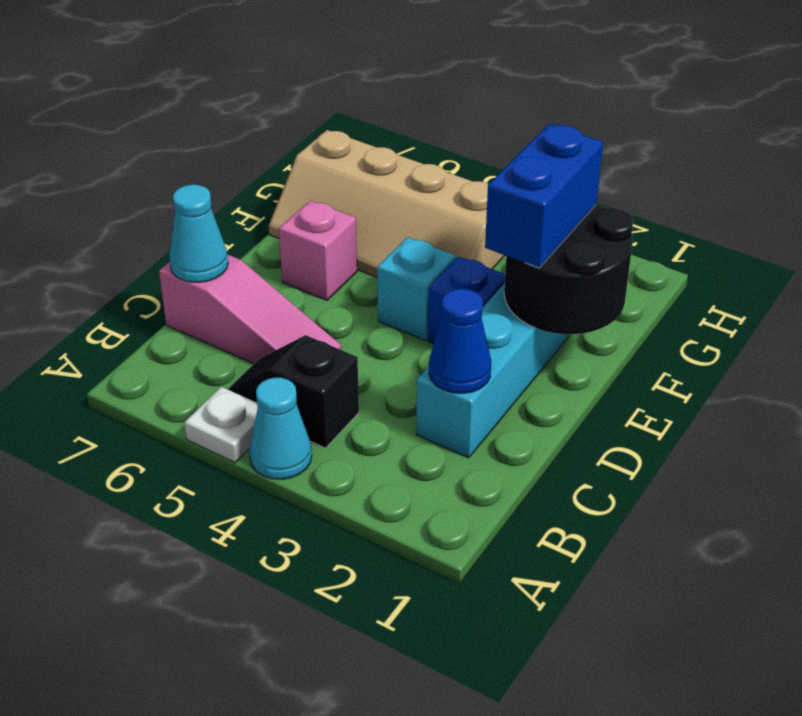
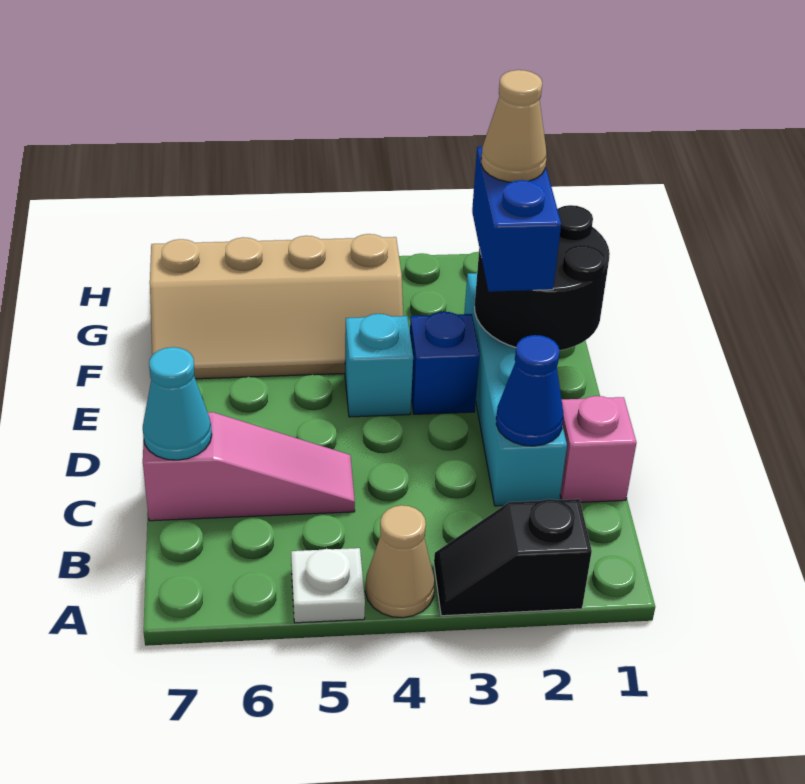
cyan cone A4 level 1 -> tan cone A4 level 1
black slope B4:B5 level 1 top 4 -> black slope A2:A3 level 1 top 2
pink brick E6 level 1 -> pink brick C1 level 1
none -> tan cone F2 level 4

